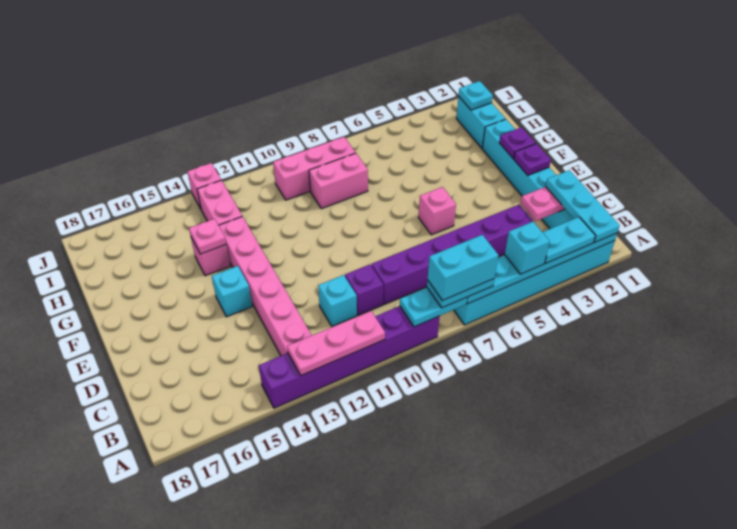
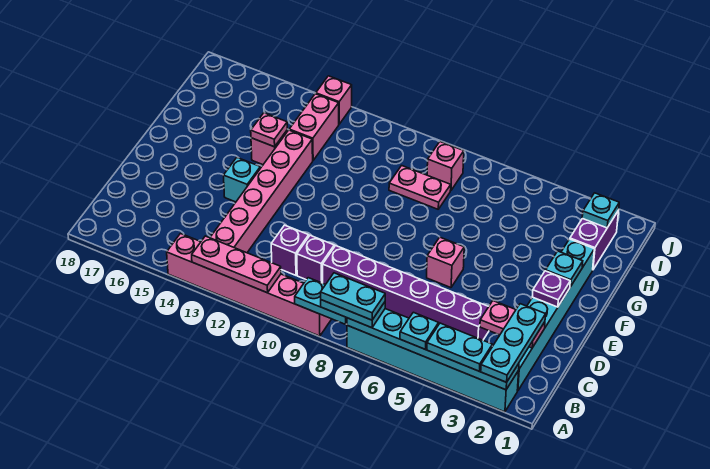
cyan brick A5 level 3 -> cyan plate A5 level 3
cyan brick A7:A8 level 4 -> cyan plate A7:A8 level 4
purple brick A9:A14 level 1 -> pink brick A9:A14 level 1
cyan brick C11 level 1 -> purple brick C11 level 1
purple plate F2 level 2 -> cyan plate F2 level 2
cyan brick H2:I2 level 1 -> purple brick H2:I2 level 1
pink brick H8:H9 level 1 -> pink plate H8:H9 level 1
pink brick I8:I10 level 1 -> pink brick I8 level 1

